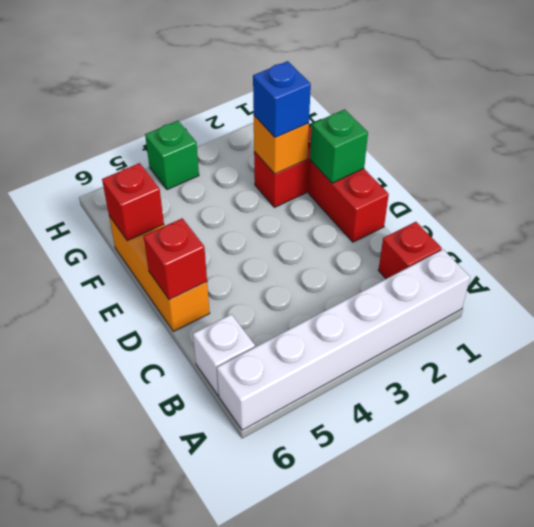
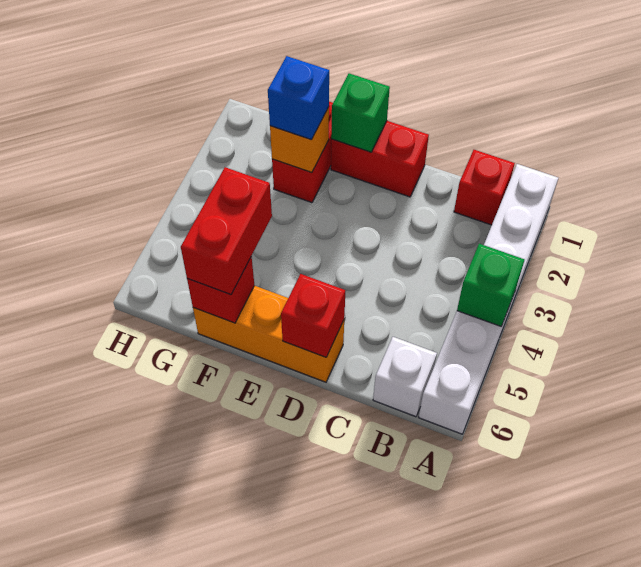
none -> red brick F5:F6 level 3
green brick H4 level 1 -> green brick A4 level 2

